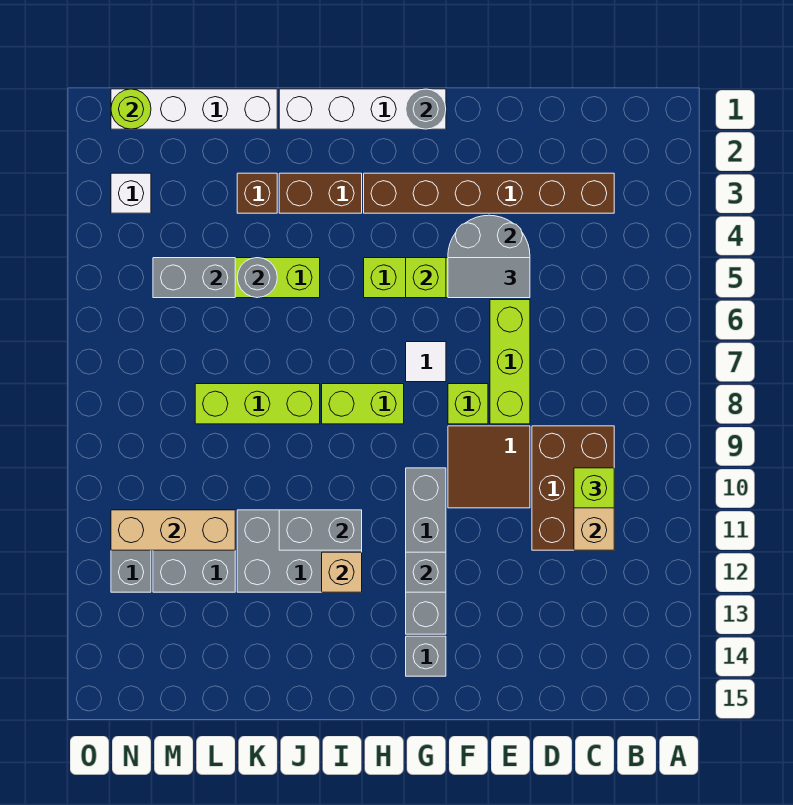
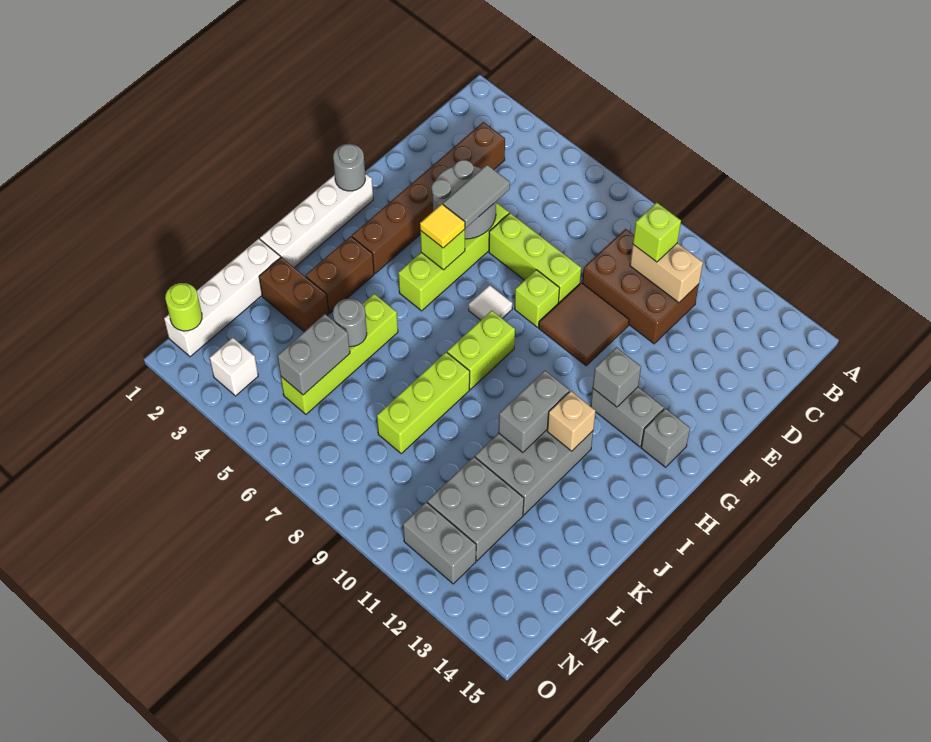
none -> yellow tile G5 level 3
grey brick G10:G13 level 1 -> grey brick G12:G13 level 1
brown brick K3 level 1 -> brown brick K2:K3 level 1
tan brick L11:N11 level 2 -> none

